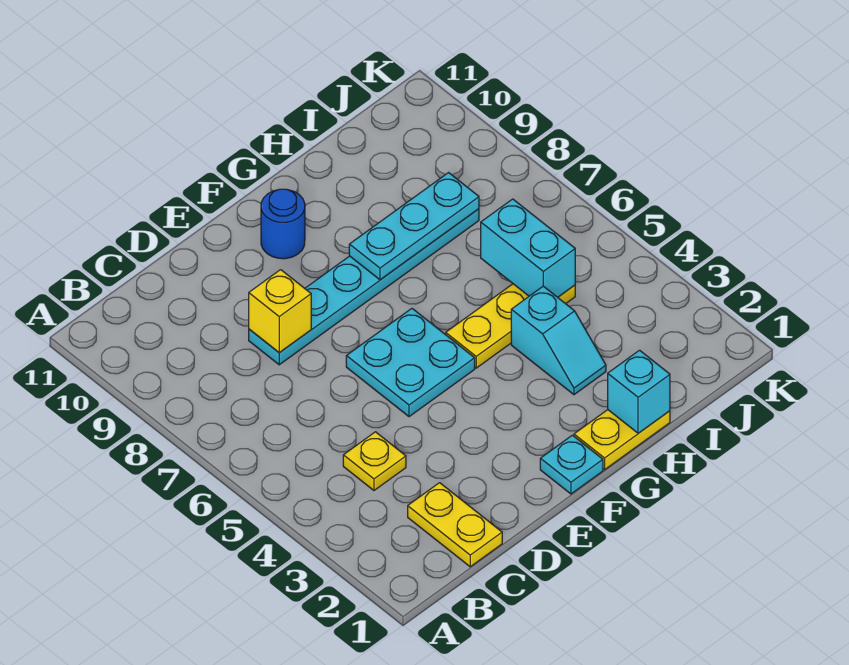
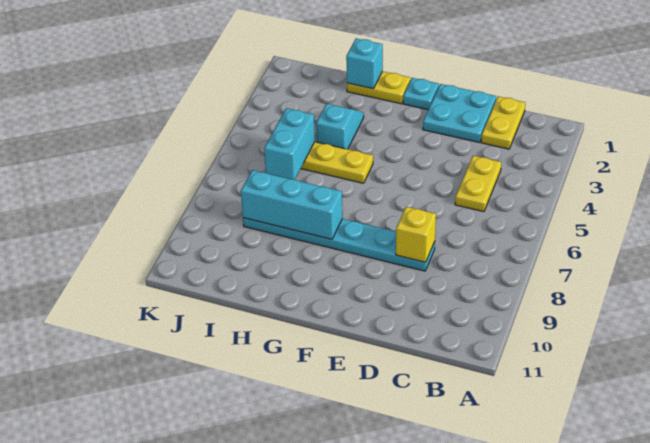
yellow plate C4 level 1 -> yellow plate C4:C5 level 1
cyan plate E5:F6 level 1 -> cyan plate D1:E2 level 1
blue round brick F10 level 1 -> none
cyan plate G8:I8 level 2 -> cyan brick G8:I8 level 2

